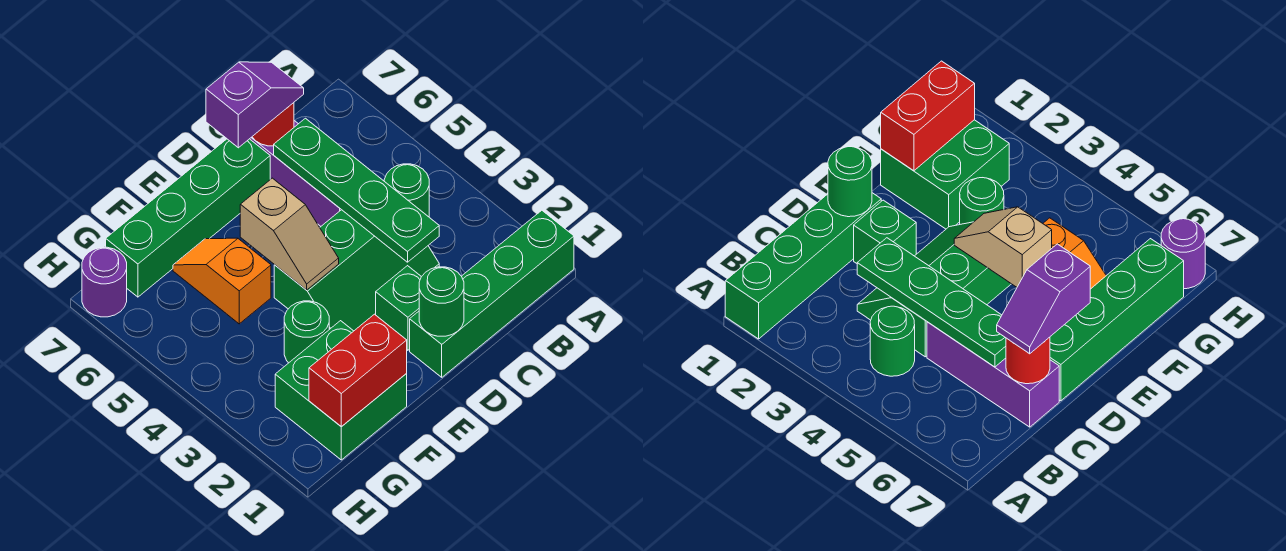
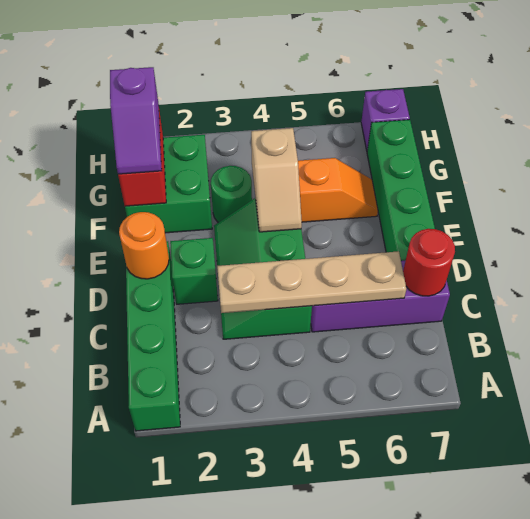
green round brick B4 level 1 -> none
green plate C3:C6 level 2 -> tan plate C3:C6 level 2
purple slope C7:D7 level 3 top D -> purple slope F1:G1 level 3 top G
green round brick D1 level 2 -> orange round brick D1 level 2
tan slope E4:E5 level 2 top 5 -> tan slope E4:F4 level 2 top F
purple round brick H7 level 1 -> purple brick H7 level 1

